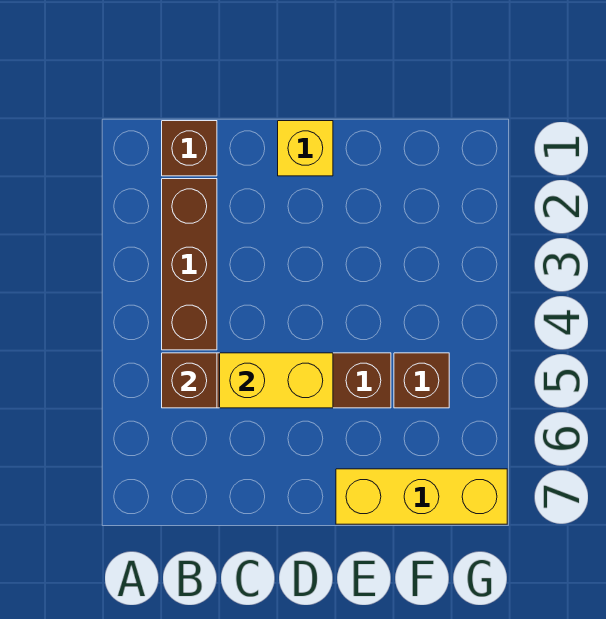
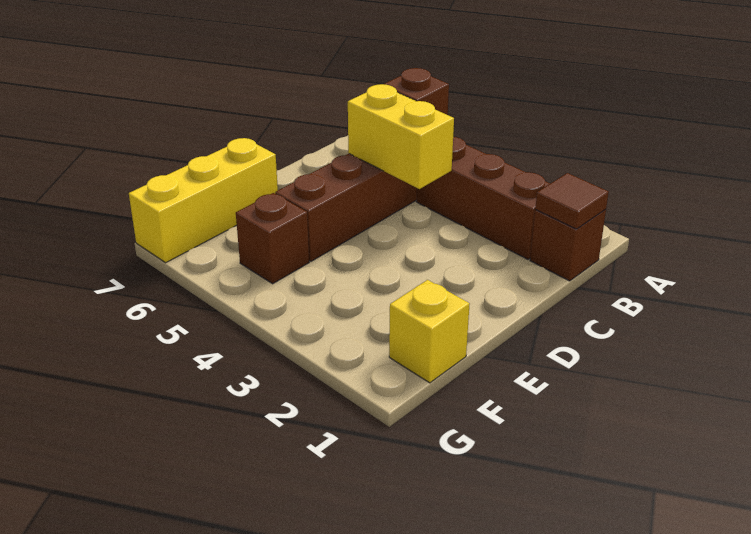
none -> brown tile B1 level 2
yellow brick C5:D5 level 2 -> yellow brick C4:C5 level 2
yellow brick D1 level 1 -> yellow brick F1 level 1

